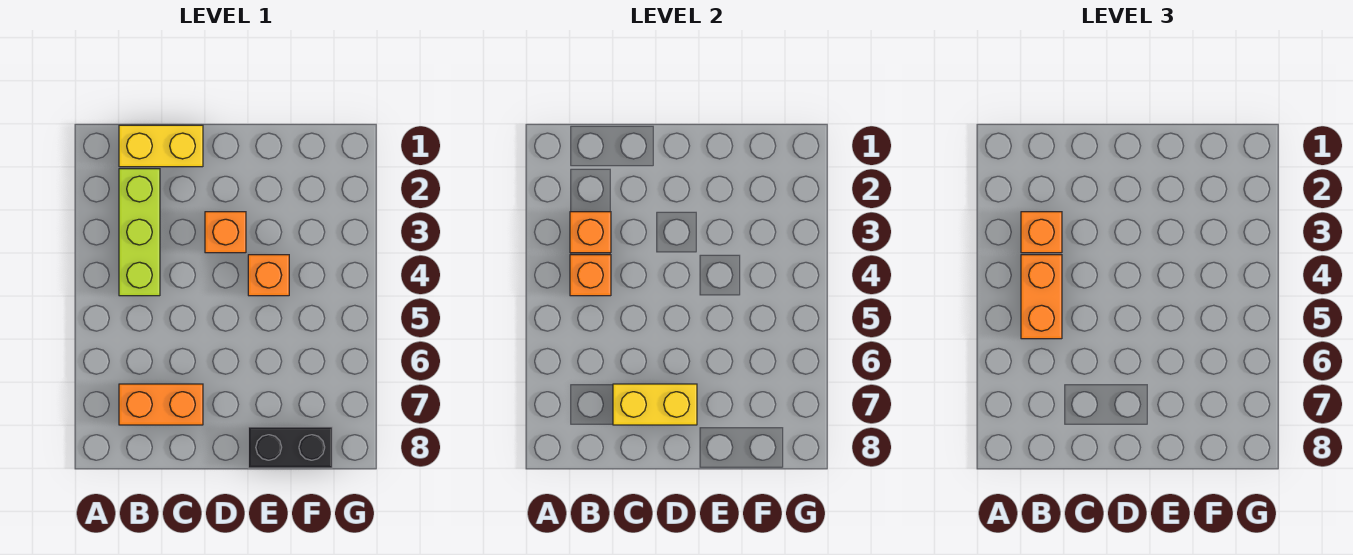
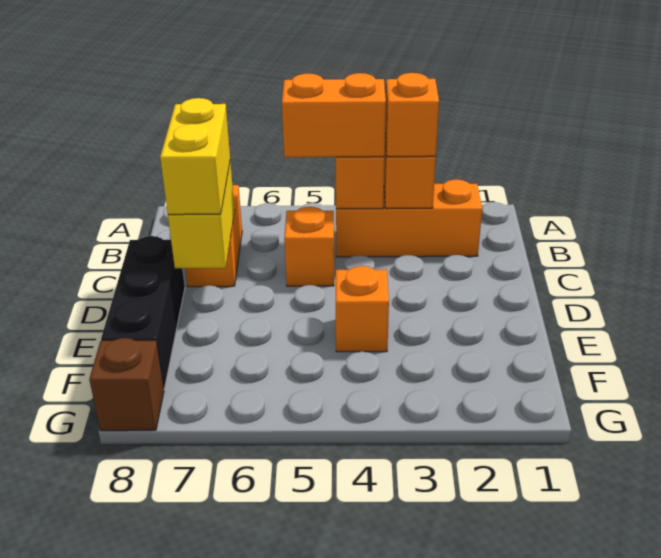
yellow brick B1:C1 level 1 -> yellow brick C7:D7 level 3
lime brick B2:B4 level 1 -> orange brick B2:B4 level 1
orange brick D3 level 1 -> orange brick C5 level 1
black brick E8:F8 level 1 -> black brick D8:F8 level 1
none -> brown brick G8 level 1

